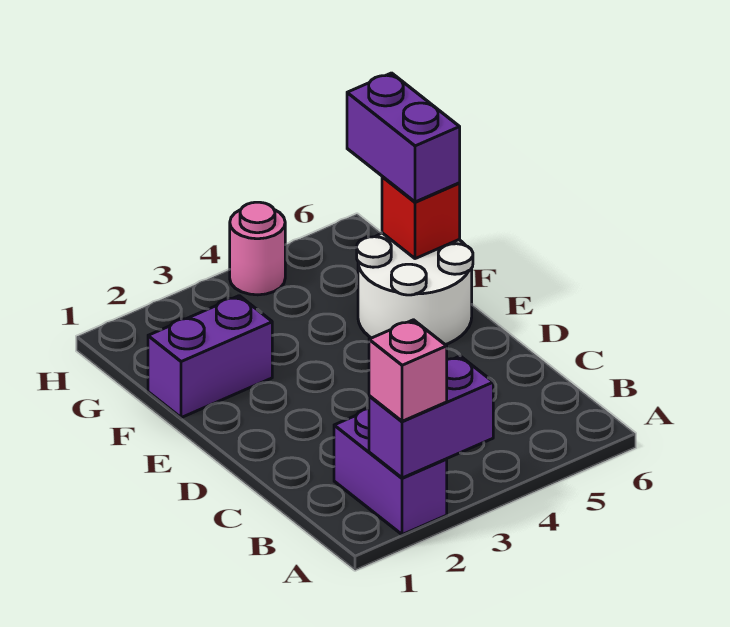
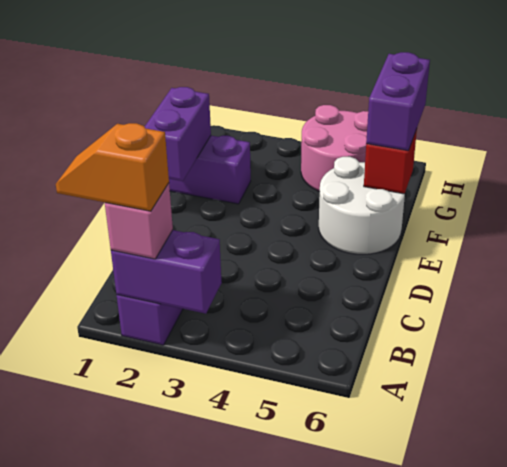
none -> orange slope A1:A2 level 4 top 2
none -> purple brick E1:F1 level 2
pink round brick H4 level 1 -> pink round brick G4:H5 level 1

